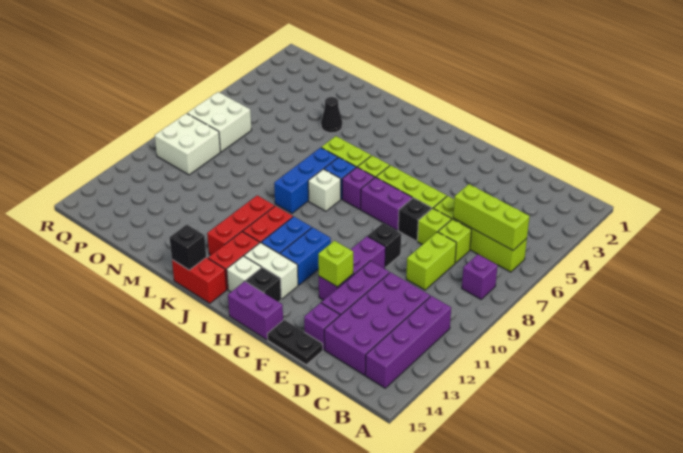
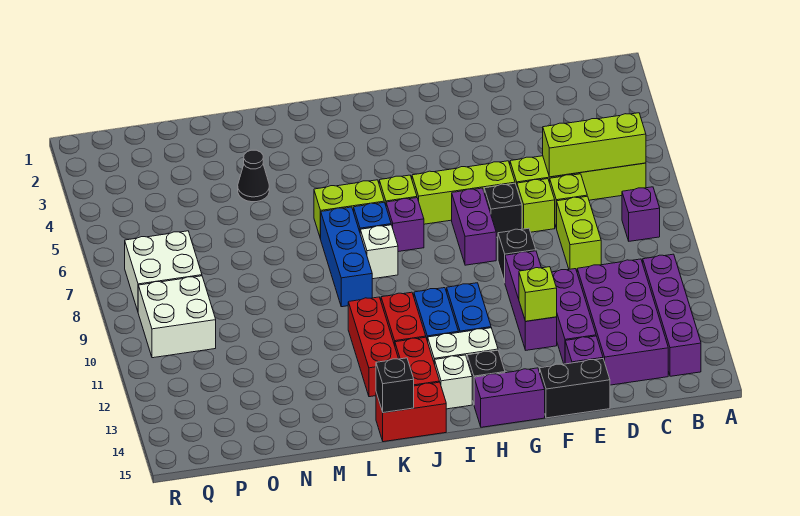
black plate E15:F15 level 1 -> black brick E15:F15 level 1
purple brick G7:H7 level 1 -> purple brick G7:G8 level 1

